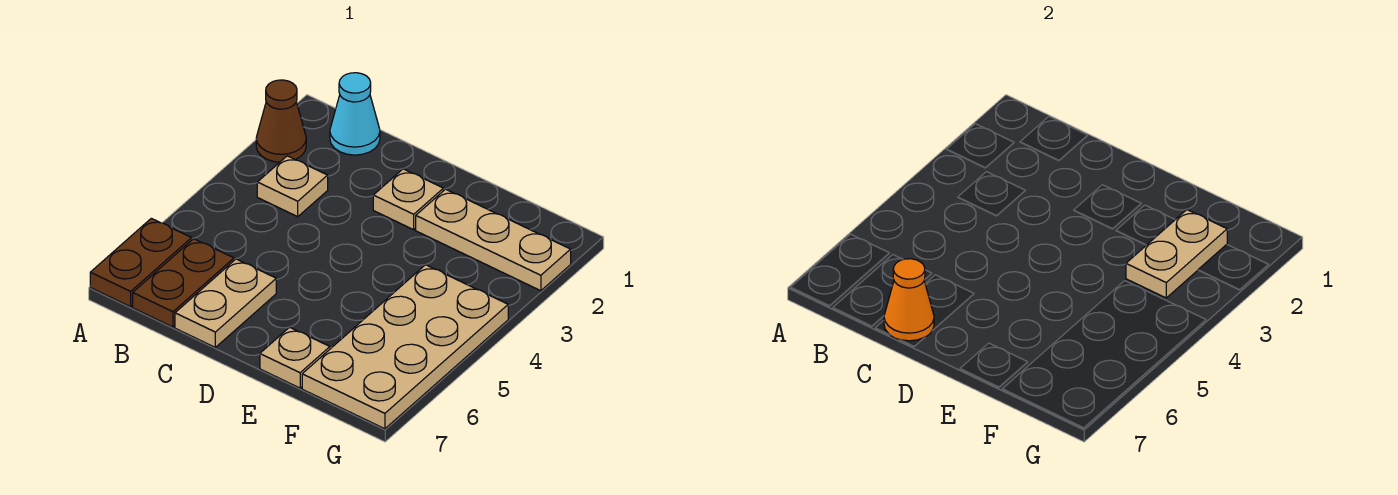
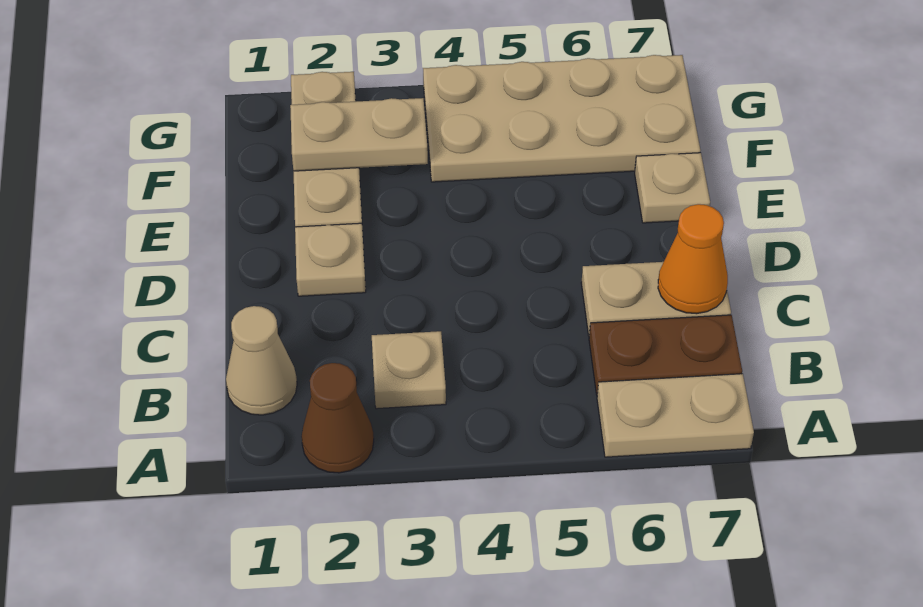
brown plate A6:A7 level 1 -> tan plate A6:A7 level 1
cyan cone B1 level 1 -> tan cone B1 level 1

